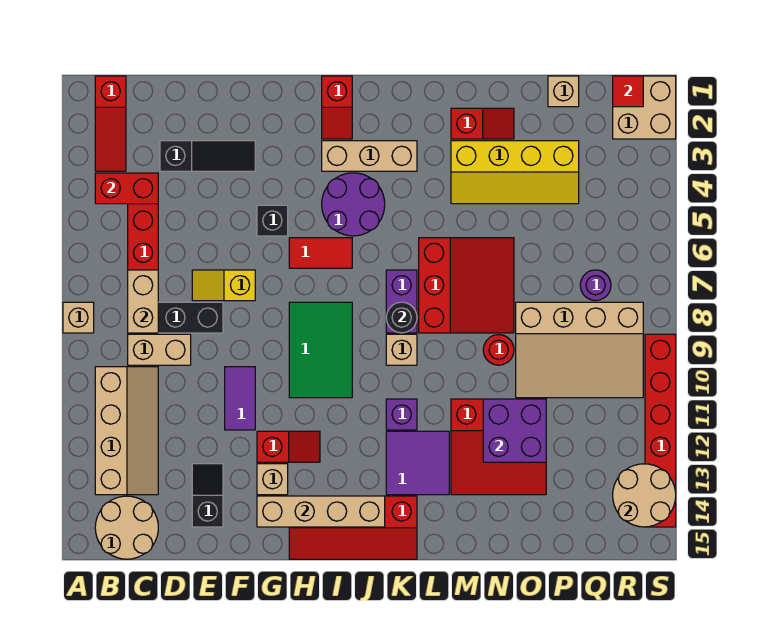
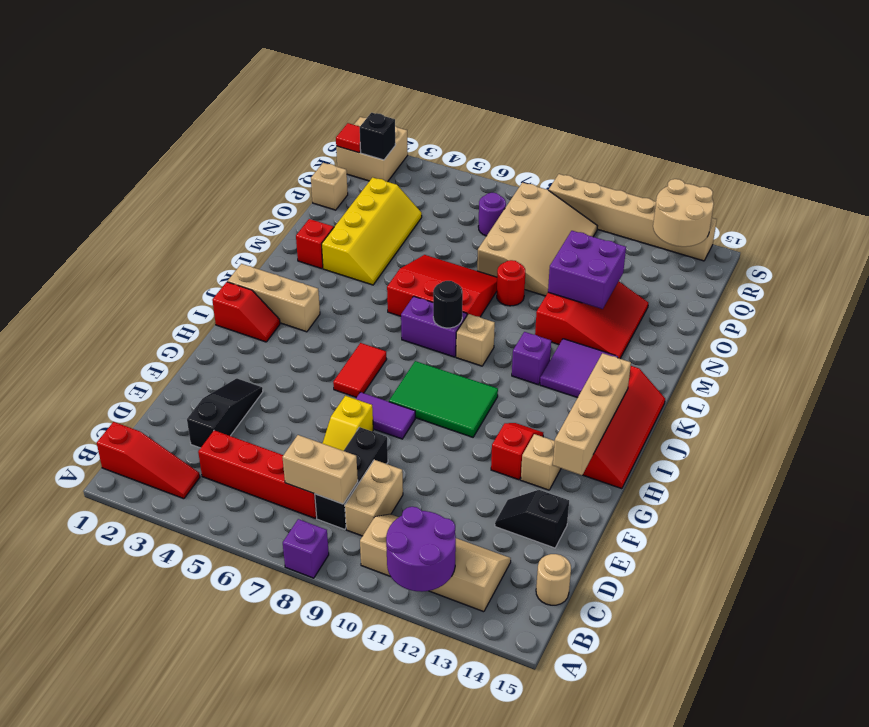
tan brick A8 level 1 -> purple brick A8 level 1
red brick B4:C4 level 2 -> none
tan round brick B14:C15 level 1 -> tan round brick C15 level 1
purple tile F10:F11 level 1 -> purple tile G7:G8 level 1
black brick G5 level 1 -> black brick R2 level 2
tan brick I3:K3 level 1 -> tan brick J1:J3 level 1
purple round brick I4:J5 level 1 -> purple round brick A11:B12 level 2
red brick S9:S14 level 1 -> tan brick S9:S14 level 1

